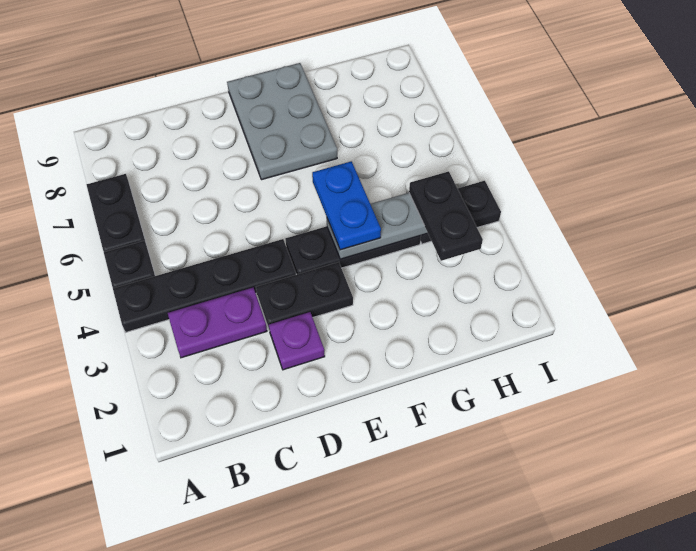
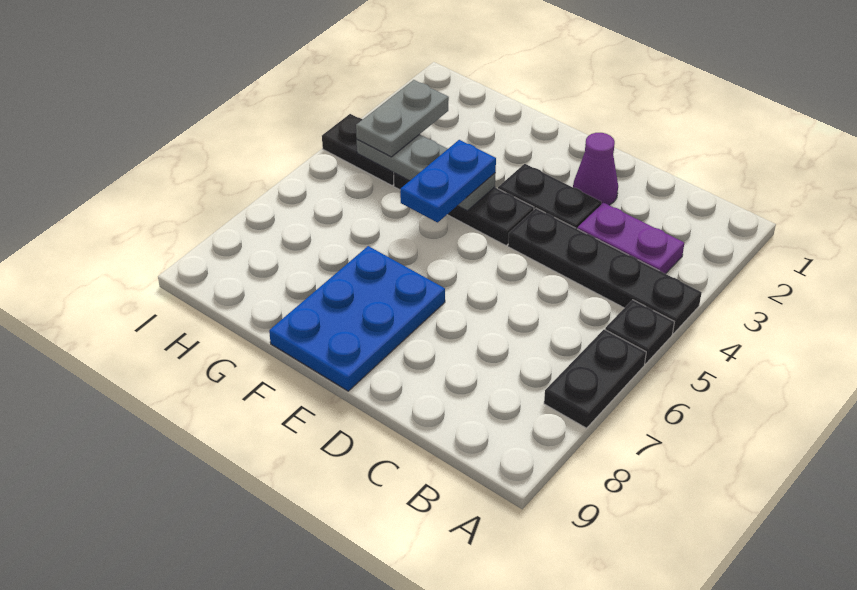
purple plate D2 level 1 -> purple cone D2 level 1
grey plate E7:F9 level 1 -> blue plate E7:F9 level 1
black plate H3:H4 level 3 -> grey plate H3:H4 level 3

